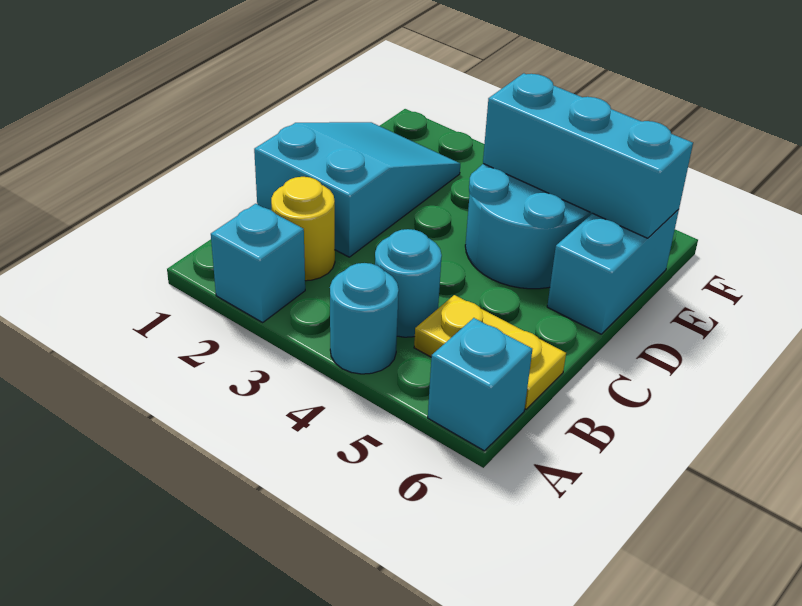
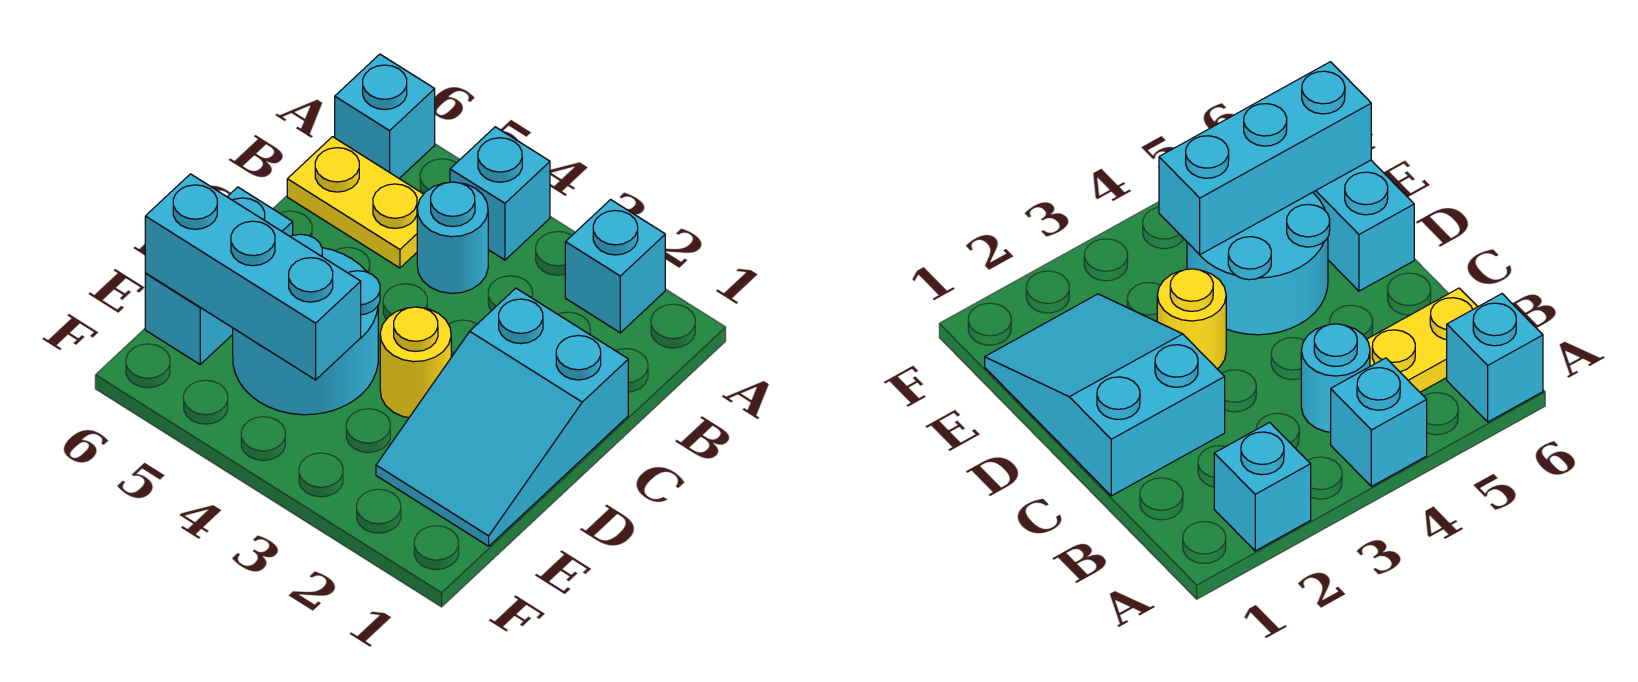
cyan round brick A4 level 1 -> cyan brick A4 level 1
yellow round brick B2 level 1 -> yellow round brick D3 level 1

